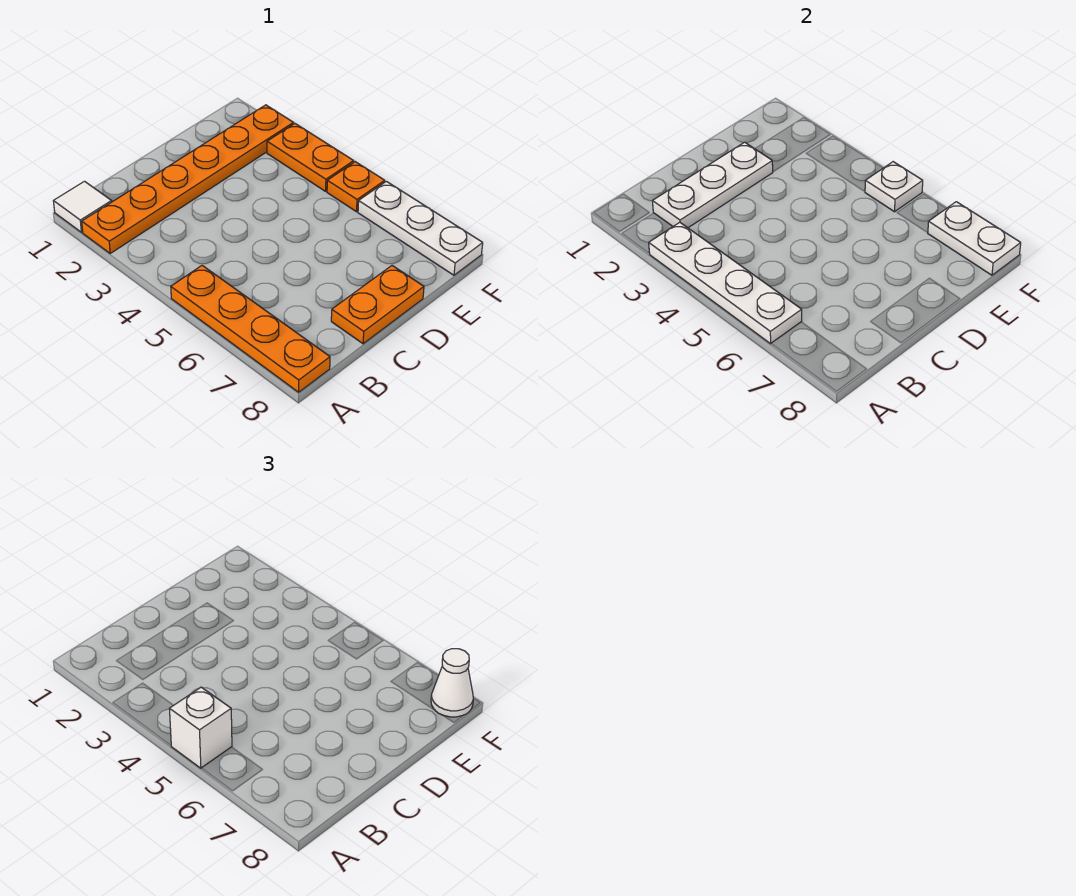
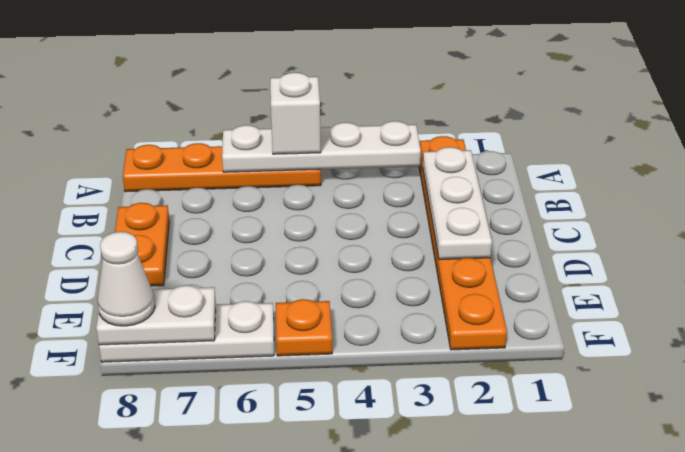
white tile A1 level 1 -> none
orange plate F3:F4 level 1 -> none
white plate F5 level 2 -> none

